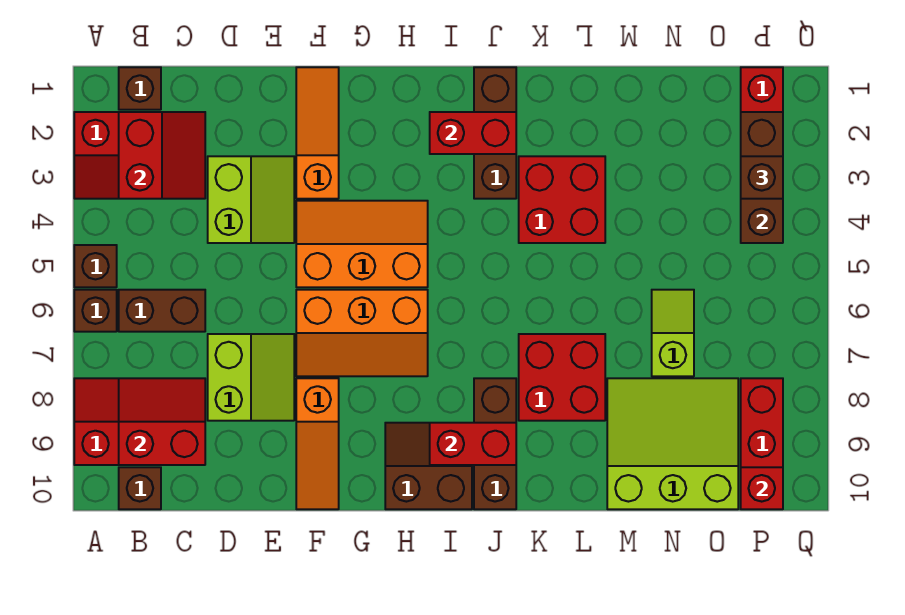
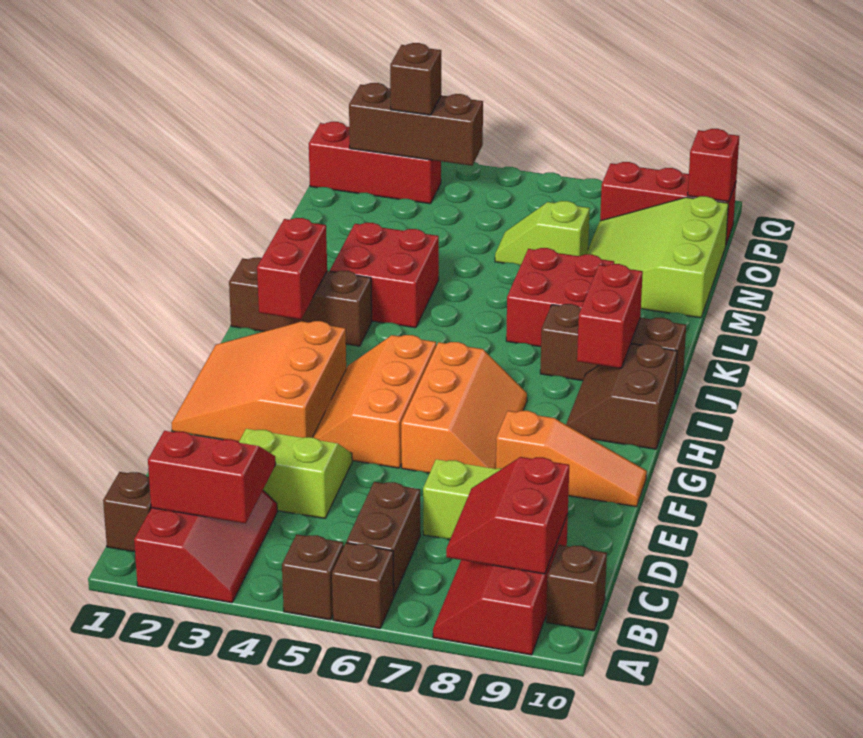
orange slope F1:F3 level 1 top 3 -> orange slope F1:H3 level 1 top 3

